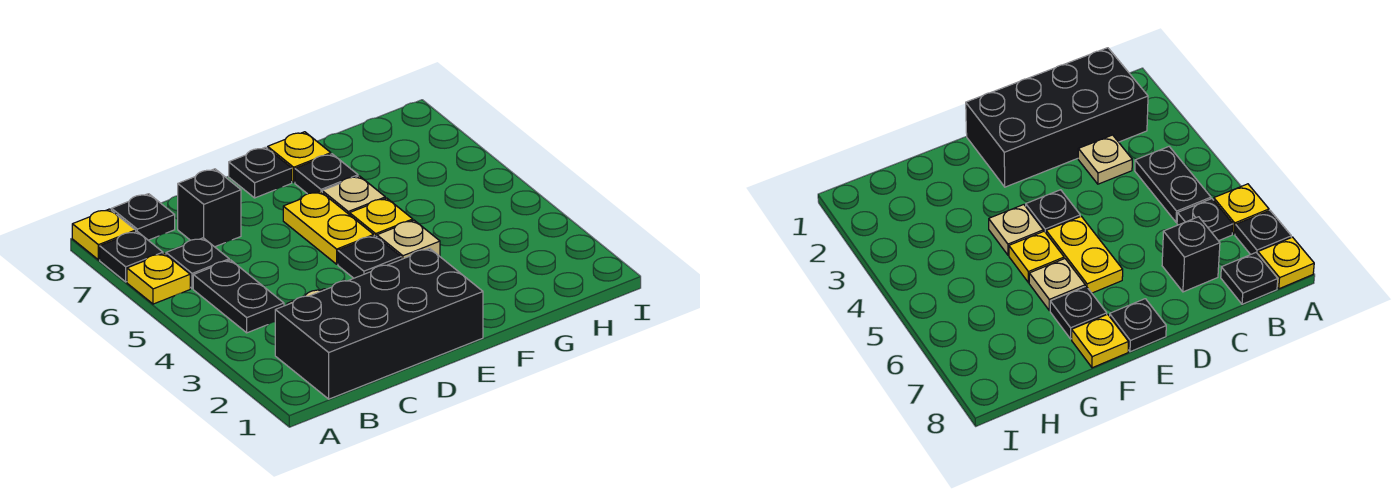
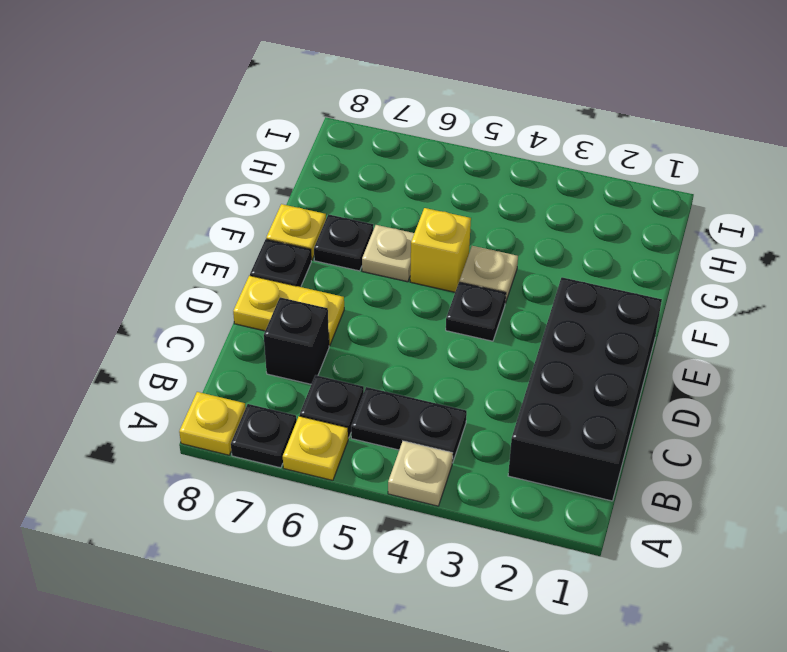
black plate B8 level 1 -> none
tan plate C3 level 1 -> tan plate A4 level 1
yellow plate E5:E6 level 1 -> yellow plate D7:D8 level 1
yellow plate F5 level 1 -> yellow brick F5 level 1

